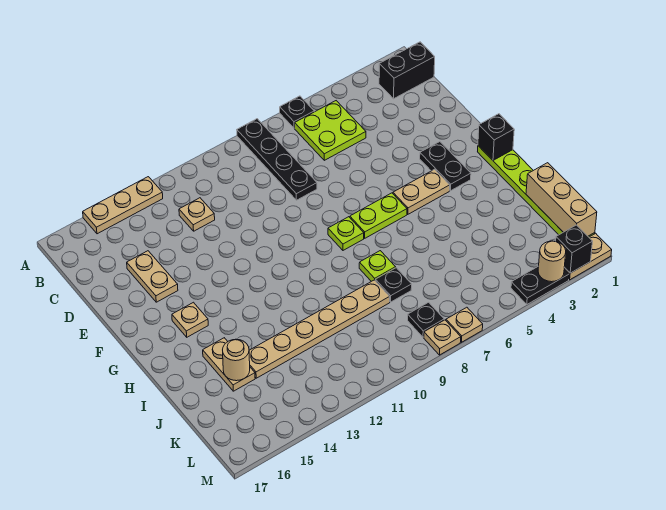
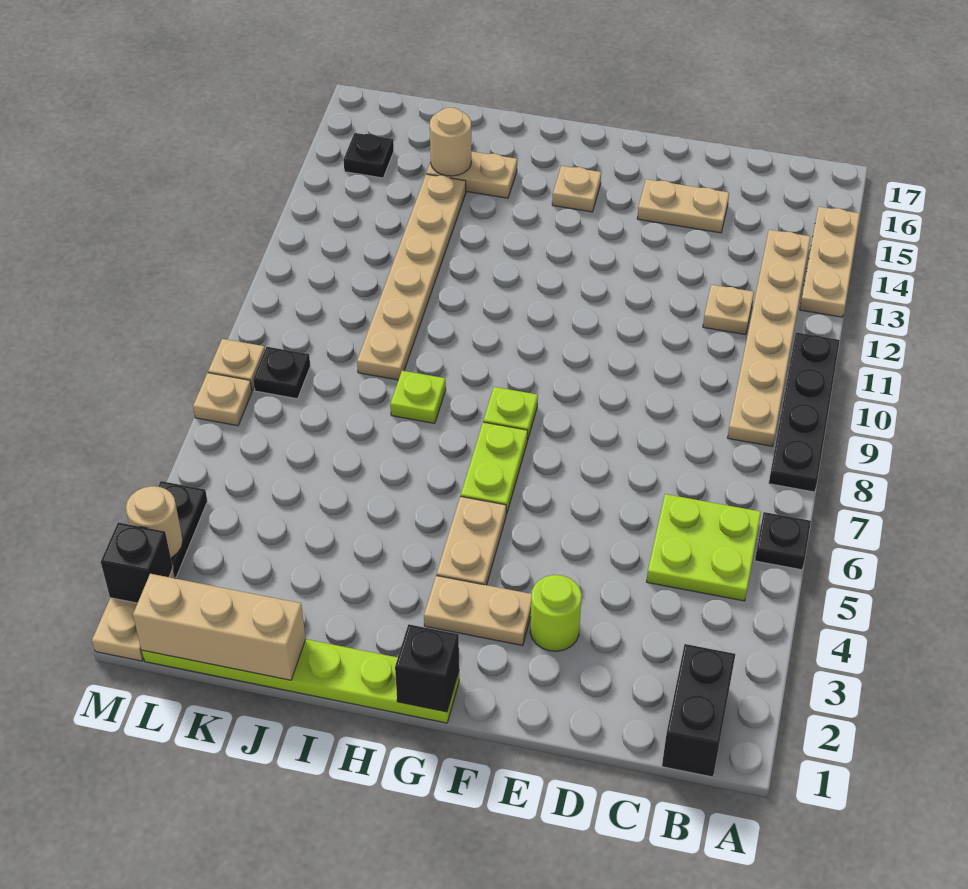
black plate A8:D8 level 1 -> black plate A8:A11 level 1
none -> tan plate B9:B14 level 1
none -> lime round brick E3 level 1
black plate F3:G3 level 1 -> tan plate F3:G3 level 1
black plate J8 level 1 -> black plate L15 level 1

